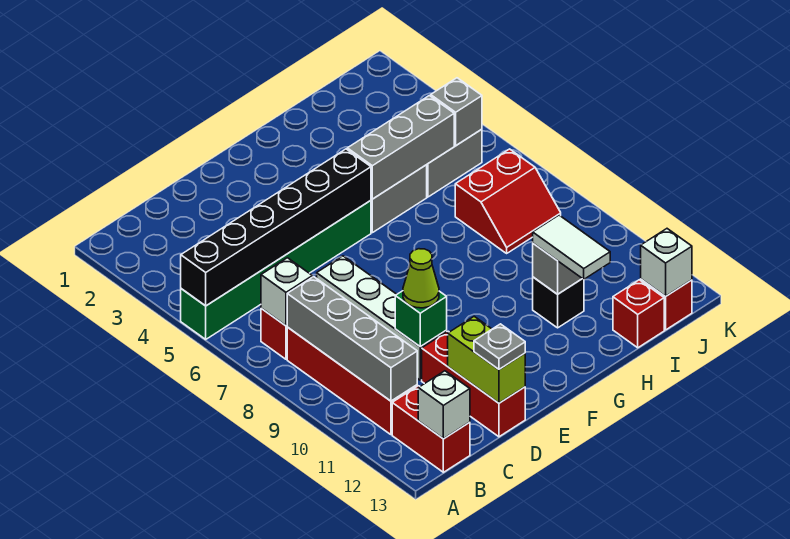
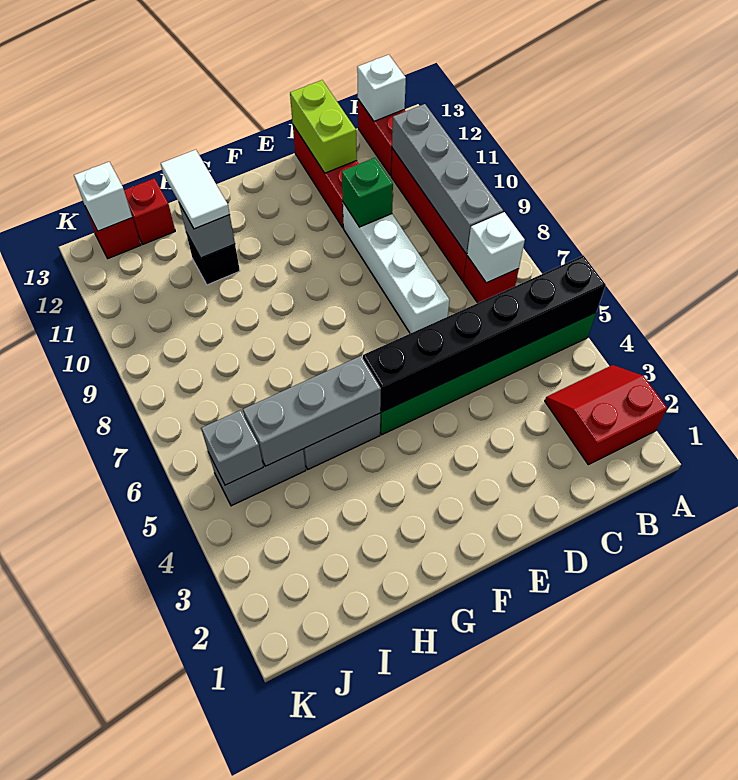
lime cone D10 level 3 -> none
grey plate D13 level 3 -> none
red slope I7:J8 level 1 top 7 -> red slope A2:B3 level 1 top 2

